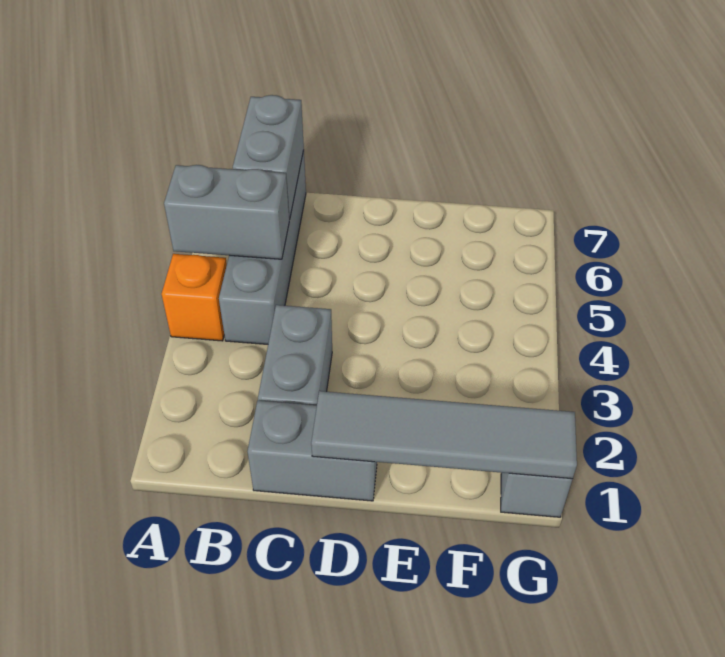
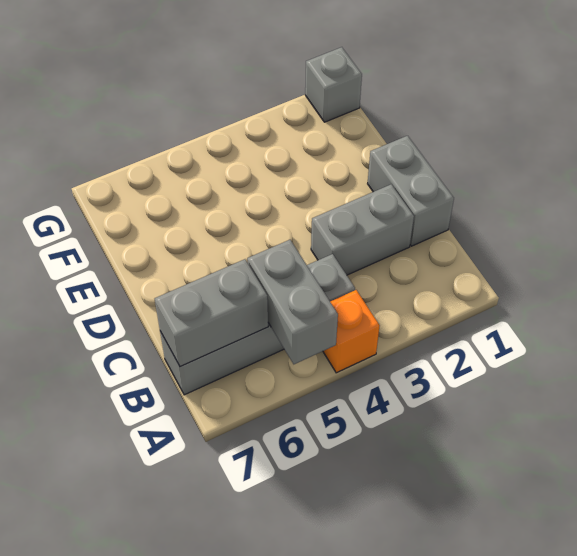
grey tile D1:G1 level 2 -> none

